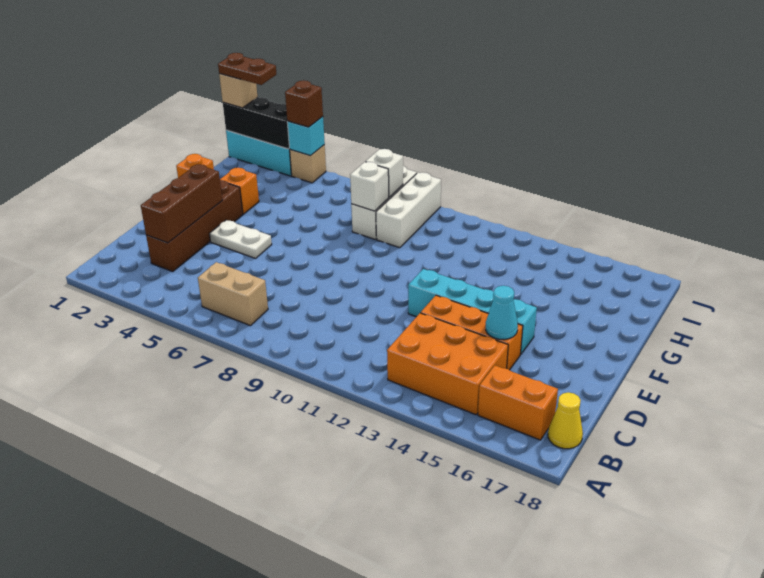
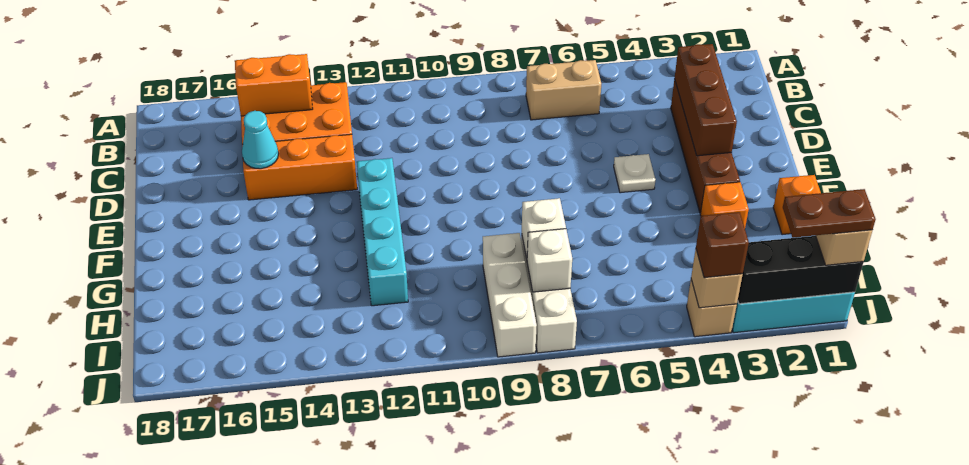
orange brick B16:B17 level 1 -> orange brick B14:B15 level 2
yellow cone B18 level 1 -> none
white plate E4:E5 level 1 -> white plate E5 level 1
cyan brick E12:E15 level 1 -> cyan brick E12:H12 level 1
cyan brick J4 level 2 -> tan brick J4 level 2

